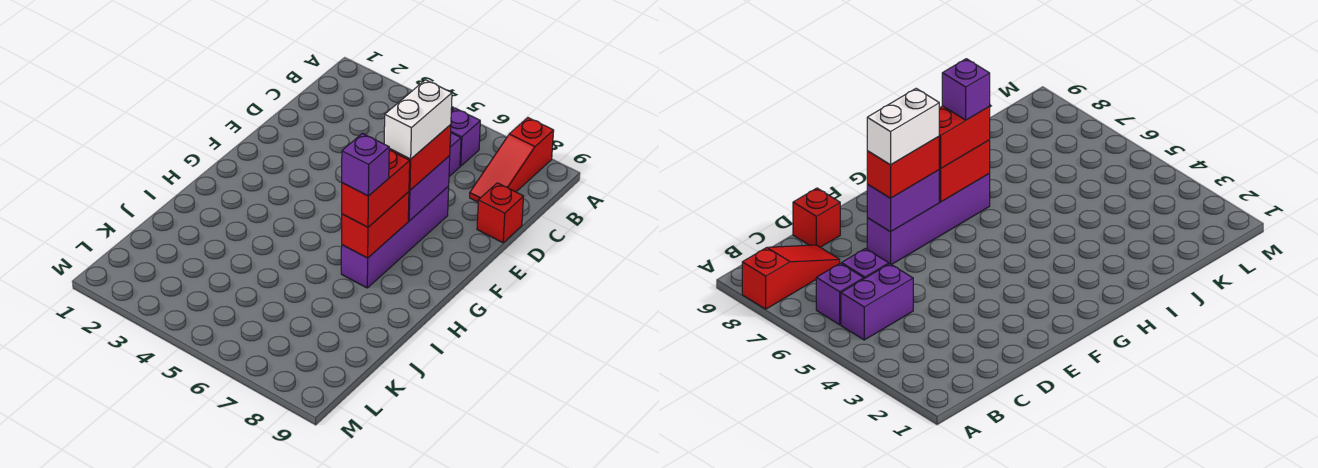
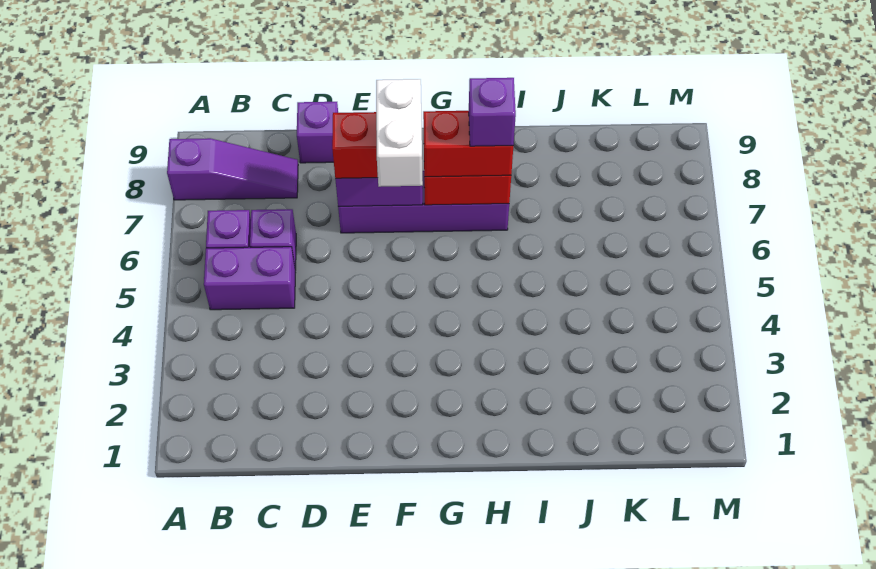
red slope A8:C8 level 1 top A -> purple slope A8:C8 level 1 top A
red brick D9 level 1 -> purple brick D9 level 1
white brick E7:F7 level 4 -> white brick F6:F7 level 4

